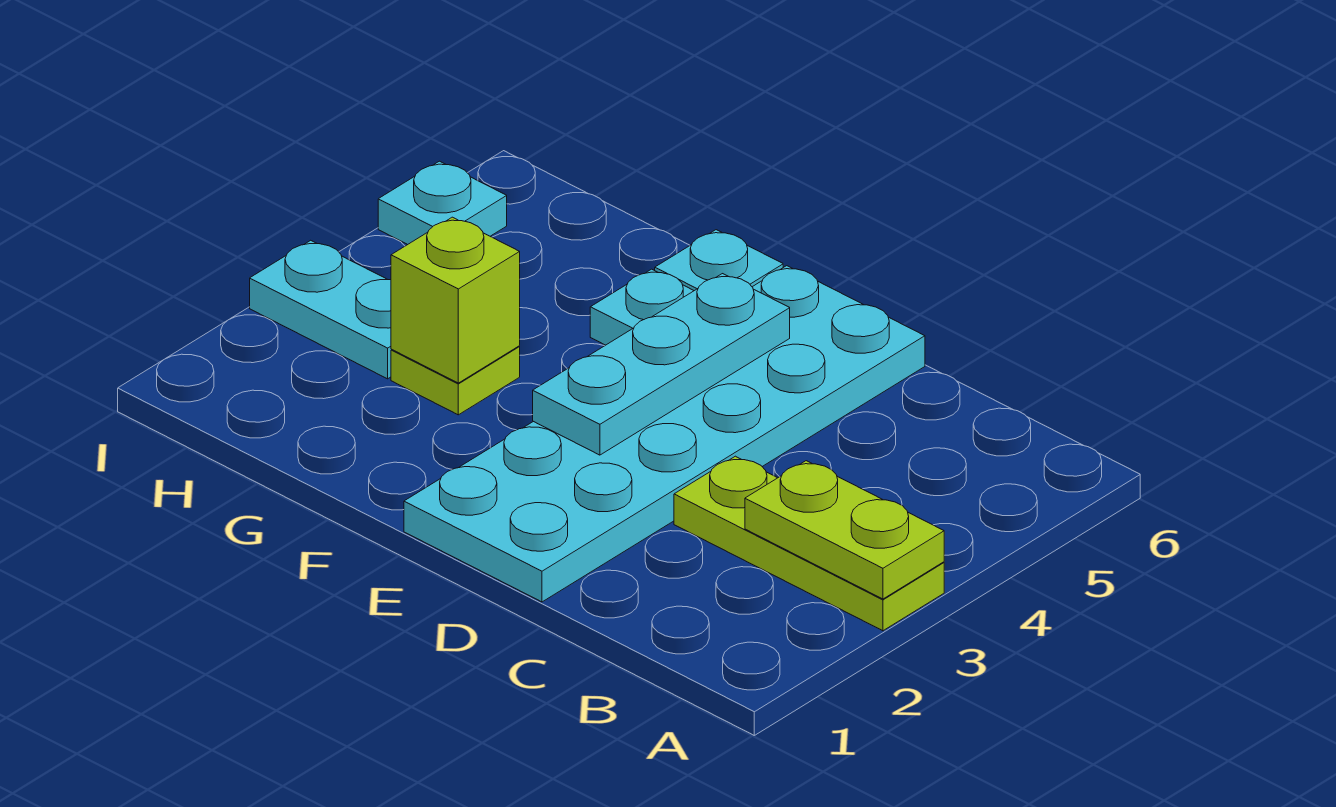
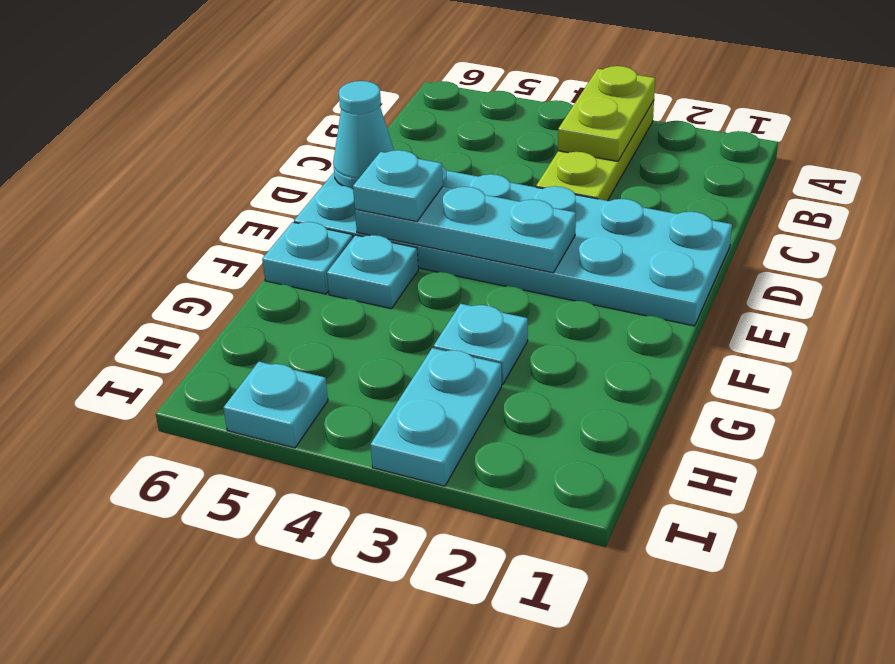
none -> cyan cone D6 level 2
none -> cyan plate E5 level 3
lime plate G3 level 1 -> cyan plate G3 level 1
lime brick G3 level 2 -> none

